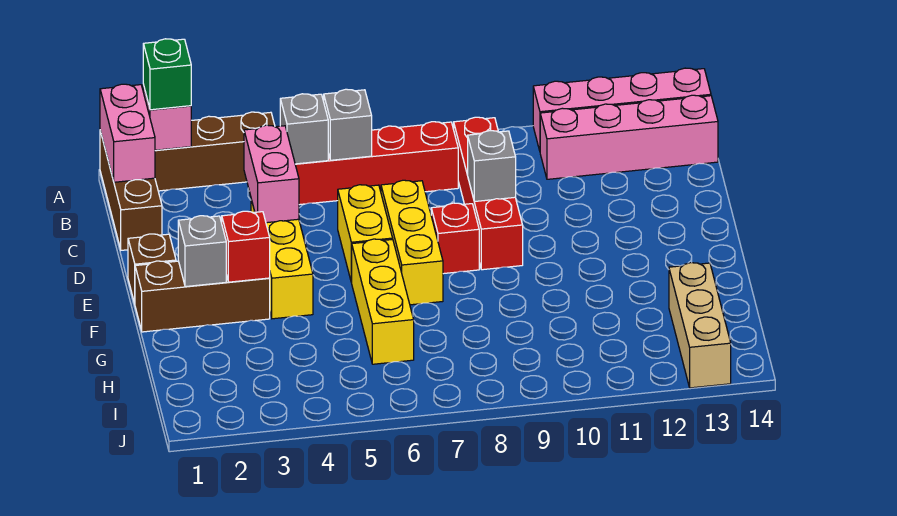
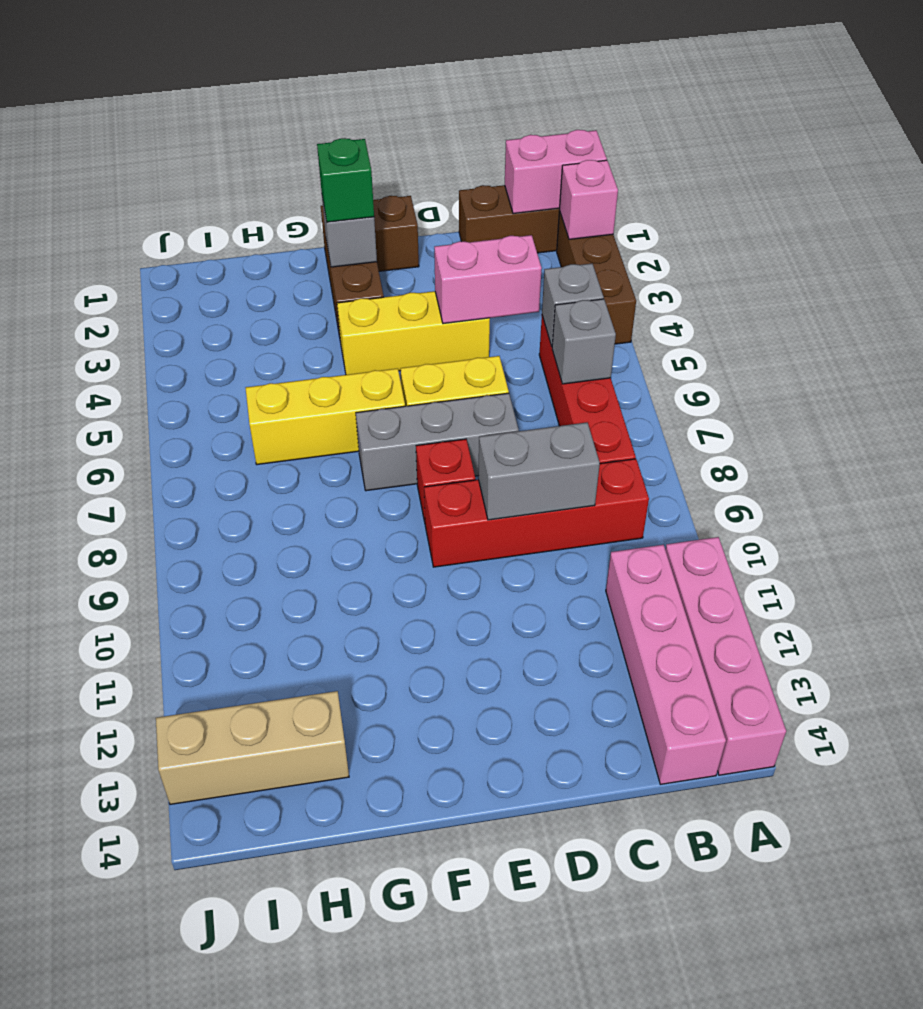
green brick A2 level 3 -> green brick F2 level 3
yellow brick D7:F7 level 1 -> grey brick D7:F7 level 1
grey brick D9 level 2 -> grey brick C9:D9 level 2
red brick F3 level 2 -> none

